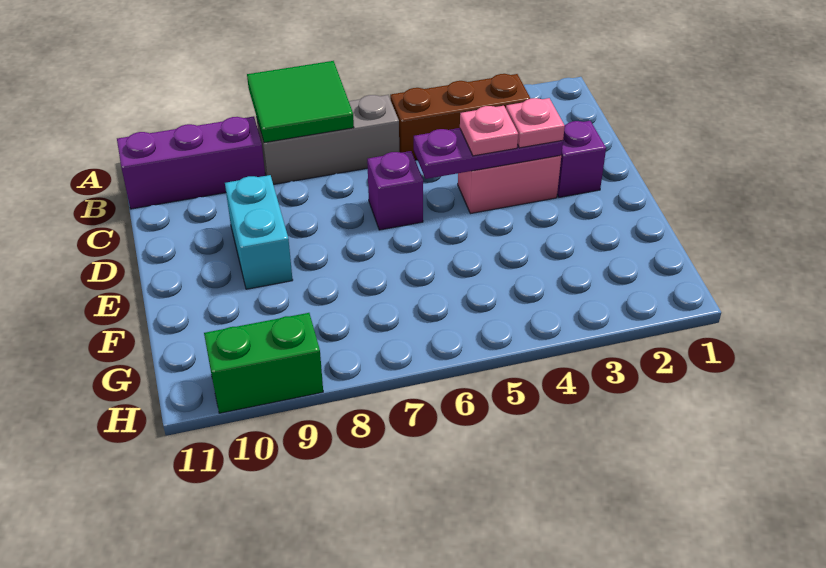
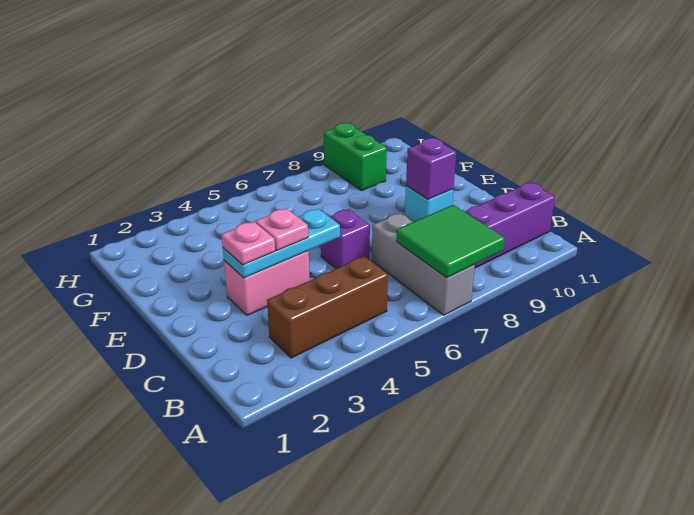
grey brick B6:B8 level 1 -> grey brick A7:C7 level 1
purple brick D2 level 1 -> purple brick D9 level 2
purple plate D3:D5 level 2 -> cyan plate D3:D5 level 2
cyan brick D9:E9 level 1 -> cyan brick D9 level 1
green brick H9:H10 level 1 -> green brick G9:H9 level 1

